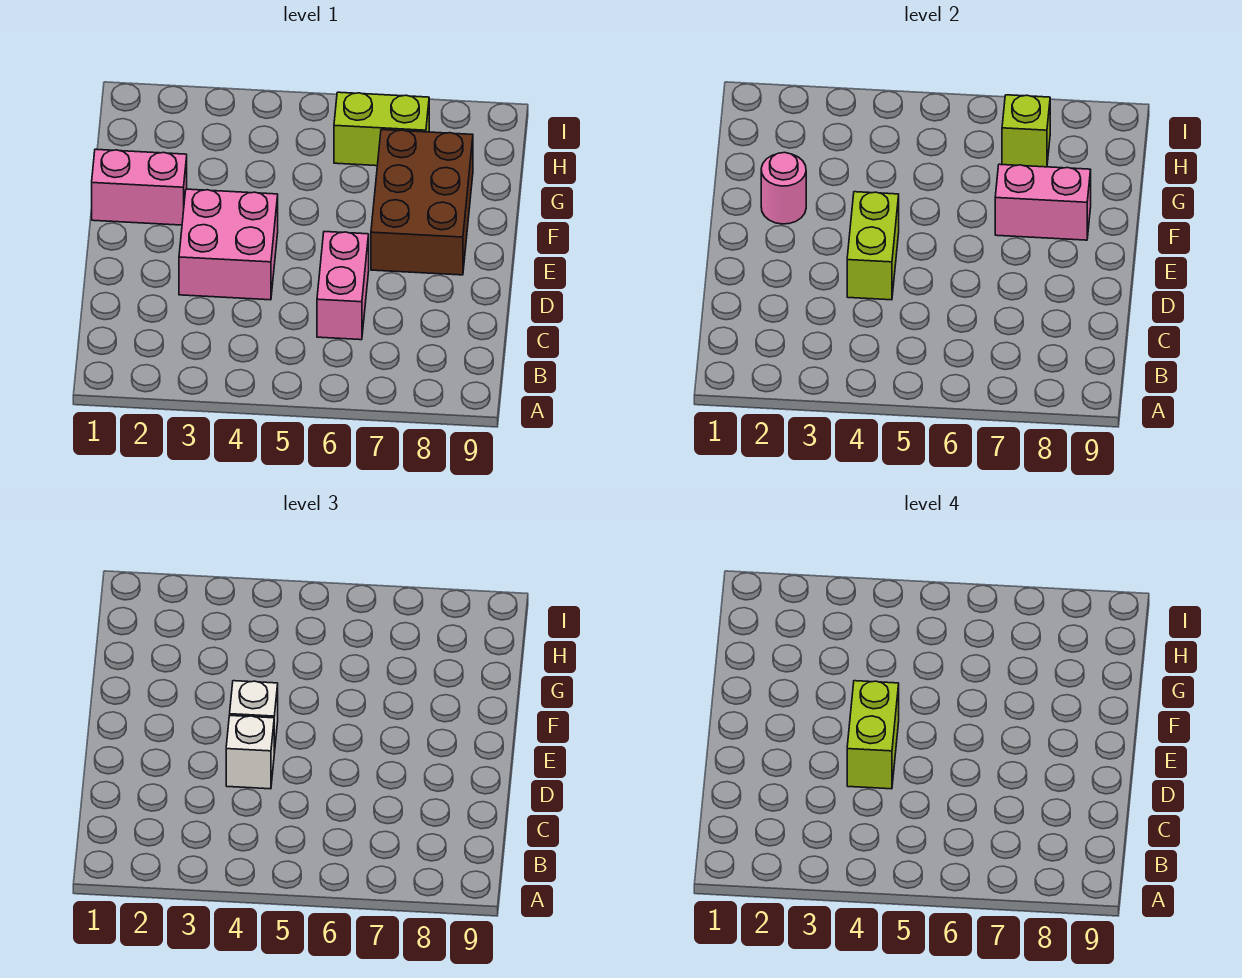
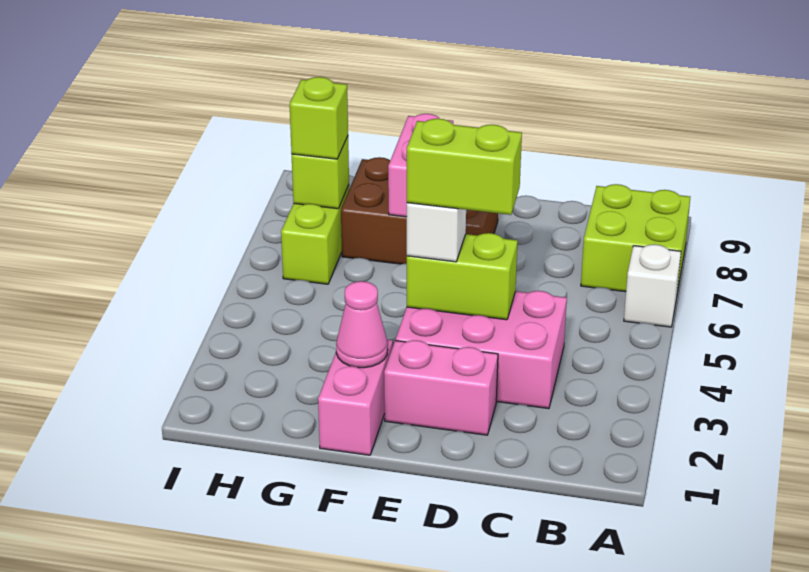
none -> lime brick A7:B8 level 1
pink brick C6:D6 level 1 -> pink brick D2:E2 level 1
pink brick D3:E4 level 1 -> pink brick C3:E4 level 1
white brick D4 level 3 -> white brick A6 level 1
pink round brick F2 level 2 -> pink cone F2 level 2
none -> lime brick H7 level 3

